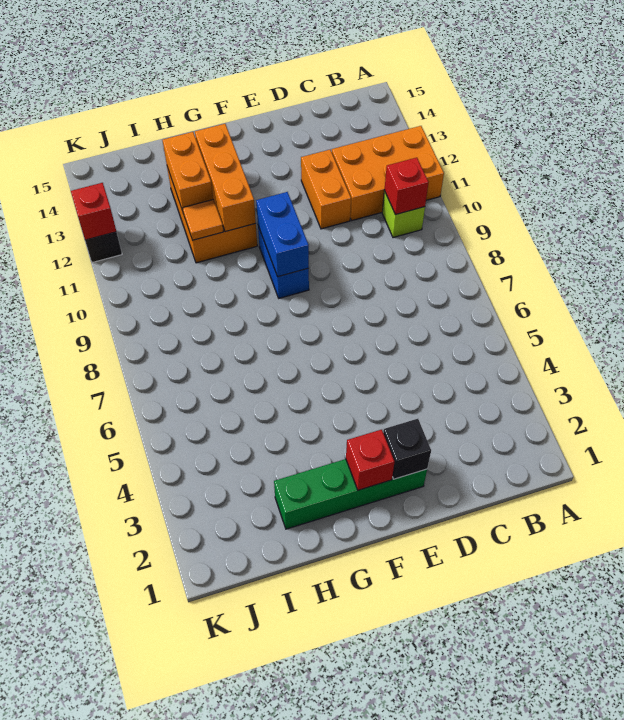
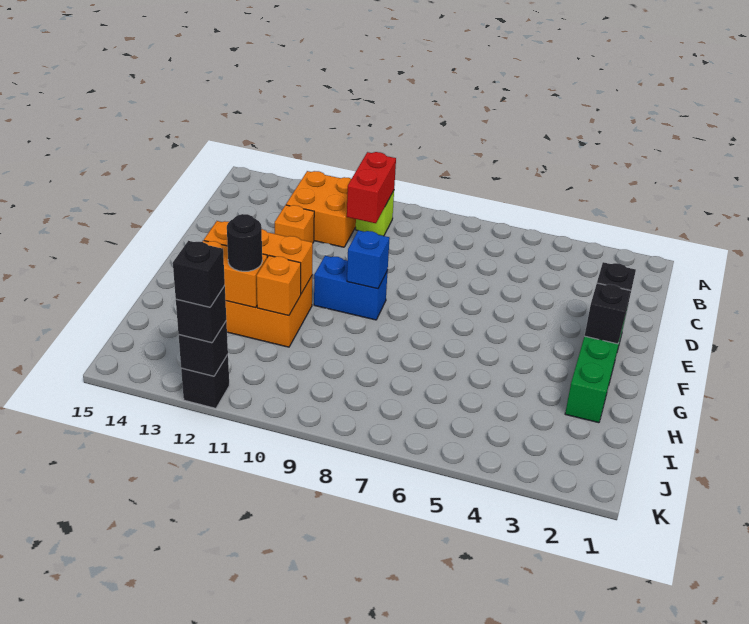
orange brick A11:C12 level 1 -> orange brick B11:C12 level 1
red brick B10 level 2 -> red brick B10:C10 level 2
orange brick D11:D12 level 1 -> orange brick D12 level 1
red brick F2 level 2 -> black brick F2 level 2
blue brick F9:F10 level 2 -> blue brick F9 level 2
orange tile H11 level 2 -> orange brick H11 level 2
none -> black round brick H12 level 3
red brick K12 level 2 -> black brick K12 level 2
none -> black brick K12 level 3
none -> black brick K12 level 4

